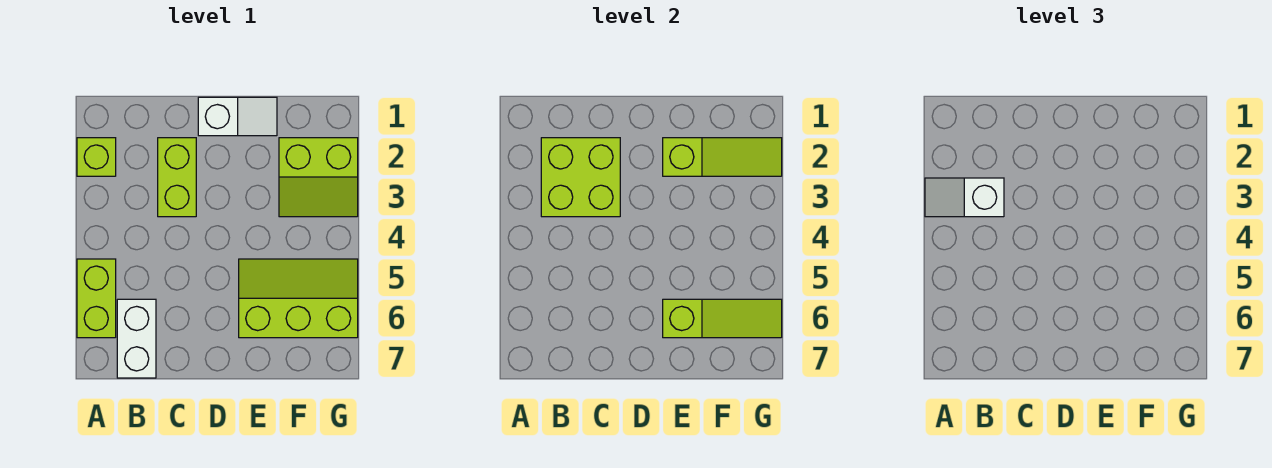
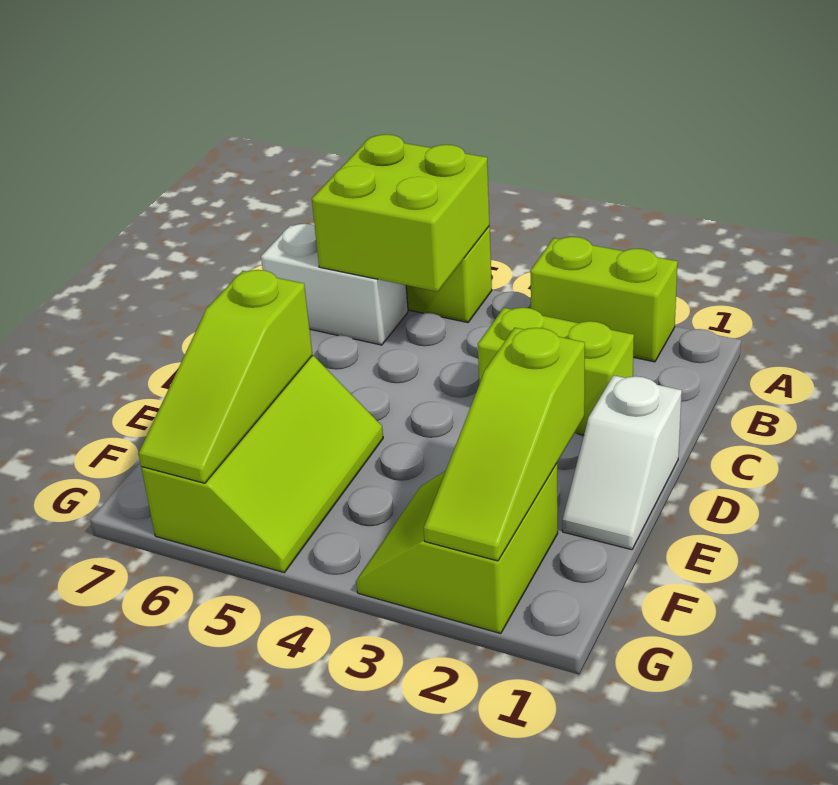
lime brick A2 level 1 -> lime brick A2:A3 level 1
white slope A3:B3 level 3 top B -> none
lime brick B2:C3 level 2 -> lime brick A5:B6 level 2

